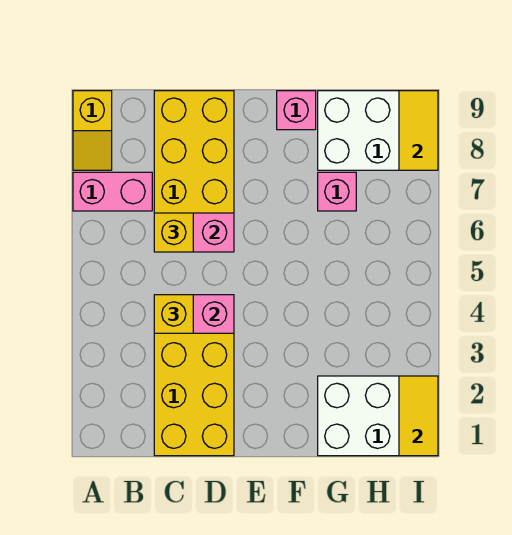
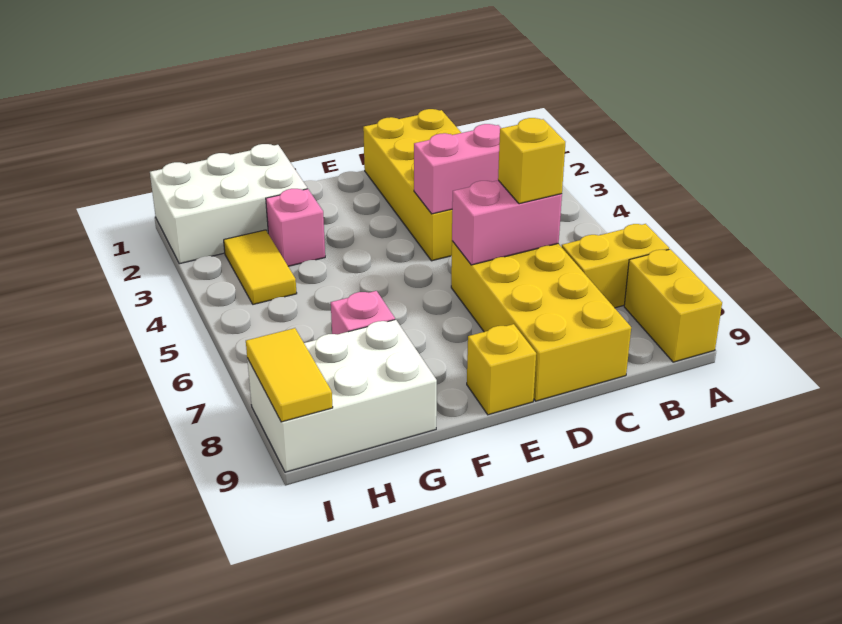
pink brick A7:B7 level 1 -> yellow brick A7:B7 level 1
yellow slope A8:A9 level 1 top 9 -> yellow brick A8:A9 level 1
yellow brick C4 level 3 -> yellow brick E9 level 1
pink brick F9 level 1 -> pink brick G3 level 1
yellow tile I1:I2 level 2 -> yellow tile H3:H4 level 1

